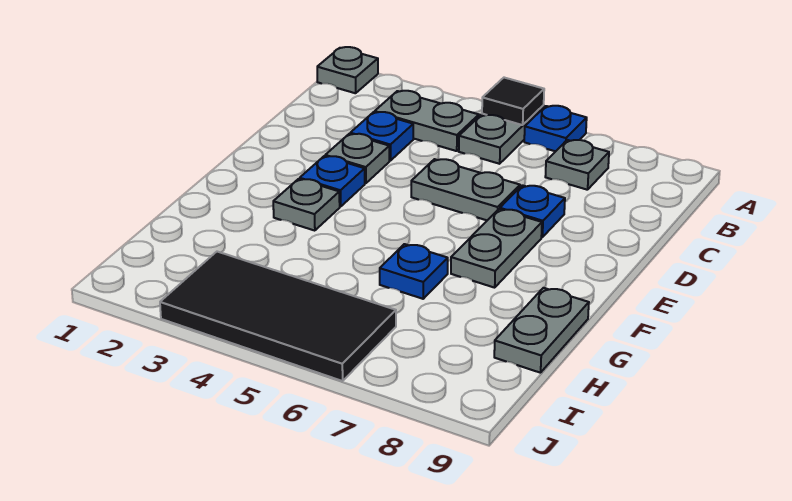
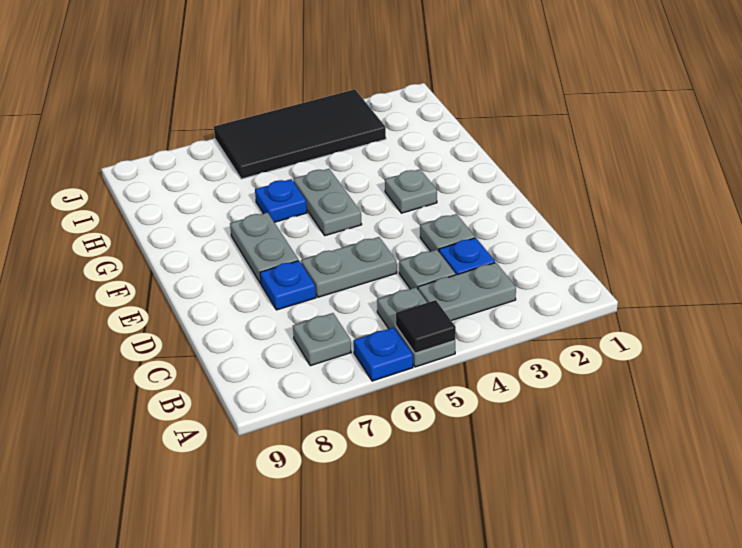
grey plate A1 level 1 -> grey plate C4 level 1
blue plate E3 level 1 -> none
grey plate G9:H9 level 1 -> grey plate F5:G5 level 1

